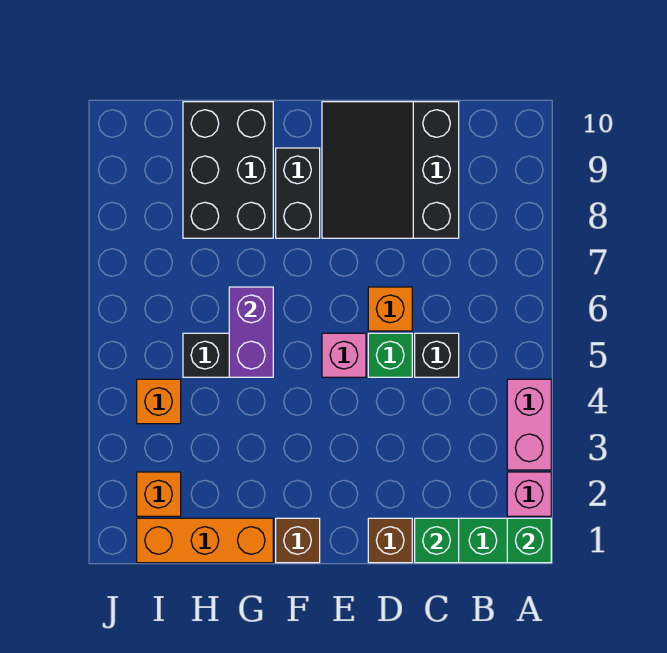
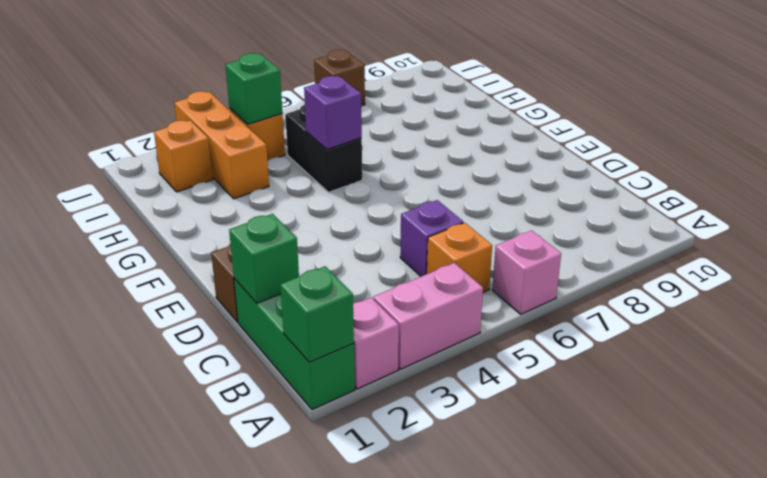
black brick C5 level 1 -> purple brick C5 level 1
black slope C8:E10 level 1 top C -> none
green brick D5 level 1 -> green brick I4 level 2
orange brick D6 level 1 -> orange brick B5 level 1
pink brick E5 level 1 -> pink brick A6 level 1
brown brick F1 level 1 -> brown brick J7 level 1
black brick F8:F9 level 1 -> none
orange brick G1:I1 level 1 -> orange brick H3:J3 level 1
purple brick G5:G6 level 2 -> purple brick G5 level 2
black brick G8:H10 level 1 -> none

